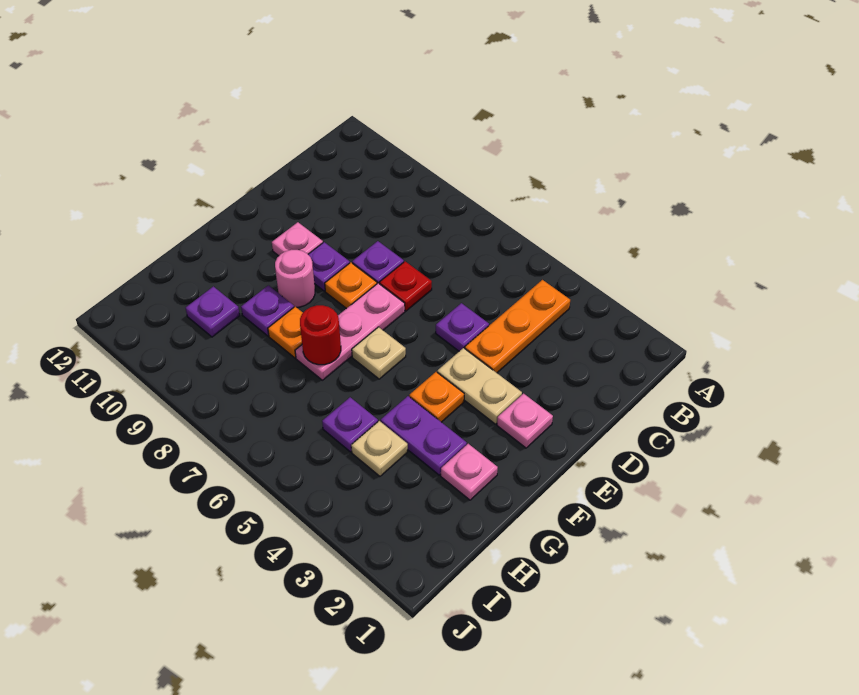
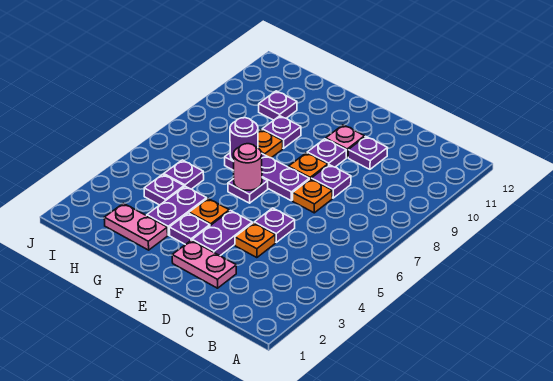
orange plate B4:D4 level 1 -> orange plate D4 level 1
red plate D7 level 1 -> orange plate D7 level 1
none -> purple plate D10 level 1
pink plate E2 level 1 -> pink plate D2:E2 level 1
tan plate E3:E4 level 1 -> purple plate E3:E4 level 1
pink plate E7:G7 level 1 -> purple plate E7:G7 level 1
none -> purple plate F3 level 1
tan plate F6 level 1 -> purple plate F6 level 1
pink round brick F9 level 1 -> pink round brick F6 level 2
pink plate G2 level 1 -> pink plate G2:H2 level 1
red round brick G7 level 2 -> purple round brick G7 level 2
tan plate H4 level 1 -> purple plate H4 level 1

